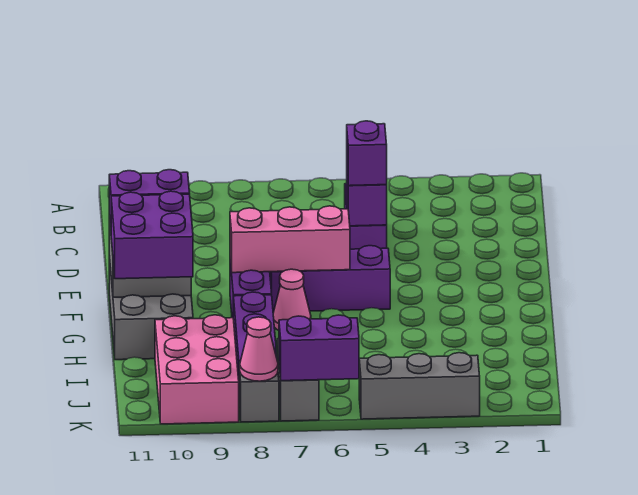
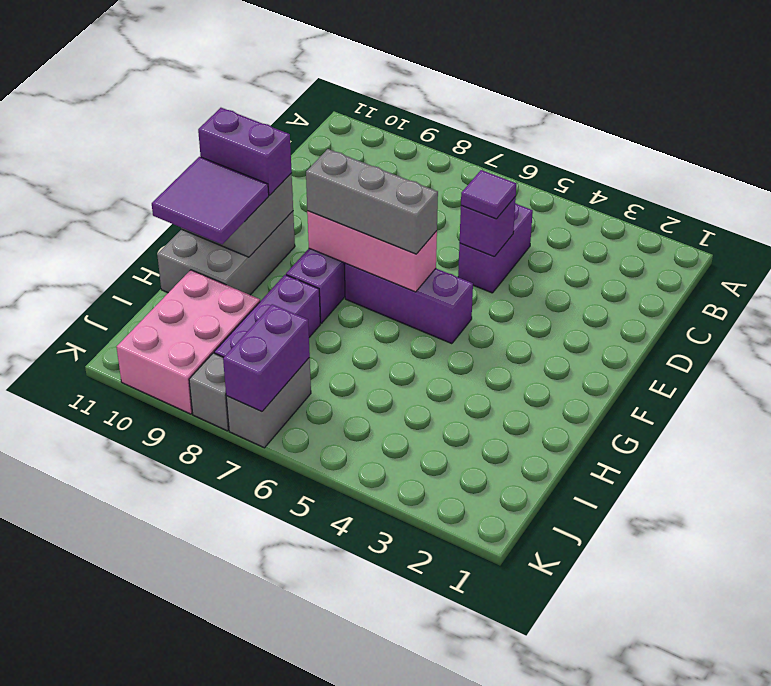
purple brick D5 level 3 -> purple tile D5 level 3
pink cone G7 level 1 -> none
purple brick G10:H11 level 3 -> purple tile G10:H11 level 3
grey brick K3:K5 level 1 -> grey brick F6:F8 level 3
purple brick K6:K7 level 2 -> purple brick J7:K7 level 2
pink cone K8 level 2 -> none

